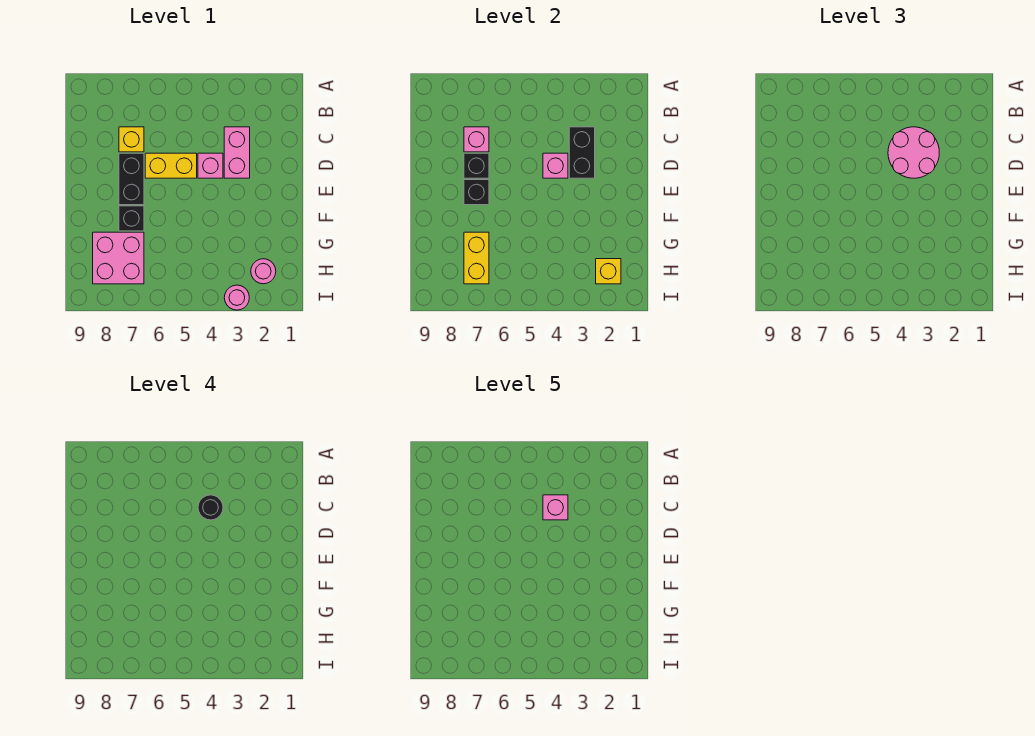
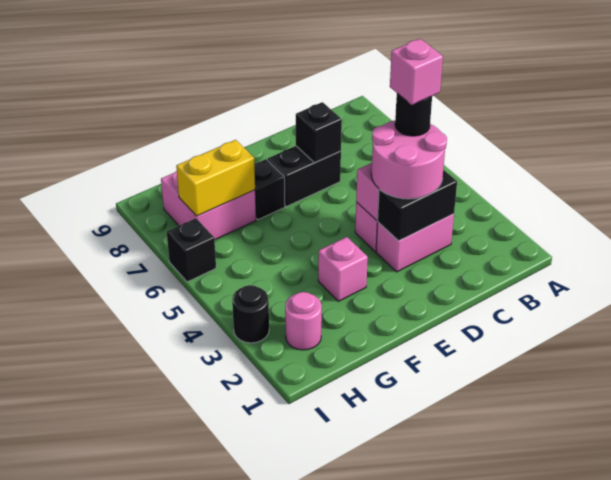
yellow brick C7 level 1 -> none
pink brick C7 level 2 -> pink brick F3 level 1
yellow brick D5:D6 level 1 -> none
black brick E7 level 2 -> black brick I6 level 1
yellow brick H2 level 2 -> none
pink round brick I3 level 1 -> black round brick I3 level 1

